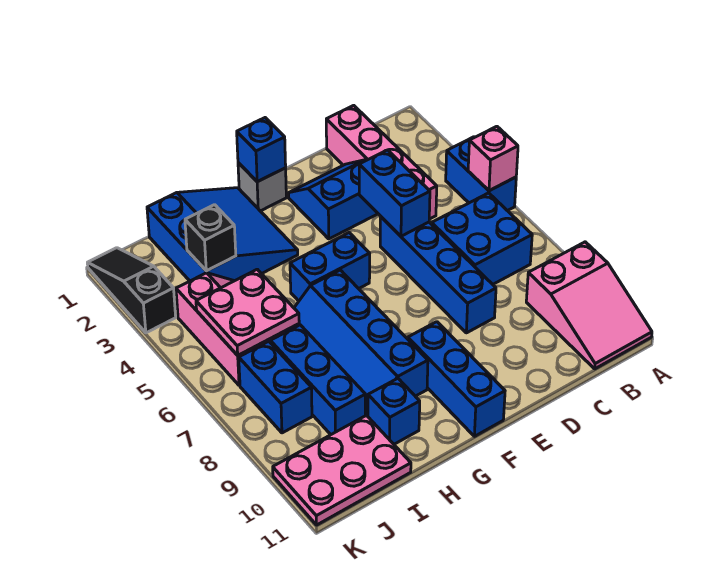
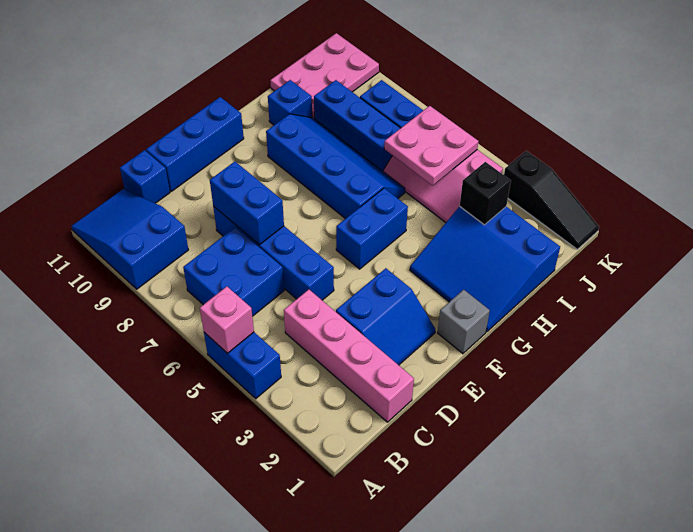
pink slope A9:B11 level 1 top 9 -> blue slope A9:B11 level 1 top 9
blue brick D4:D5 level 2 -> blue brick D7:D8 level 2
blue brick F1 level 2 -> blue brick C11 level 1
blue brick F9:F11 level 1 -> blue brick D11:F11 level 1

